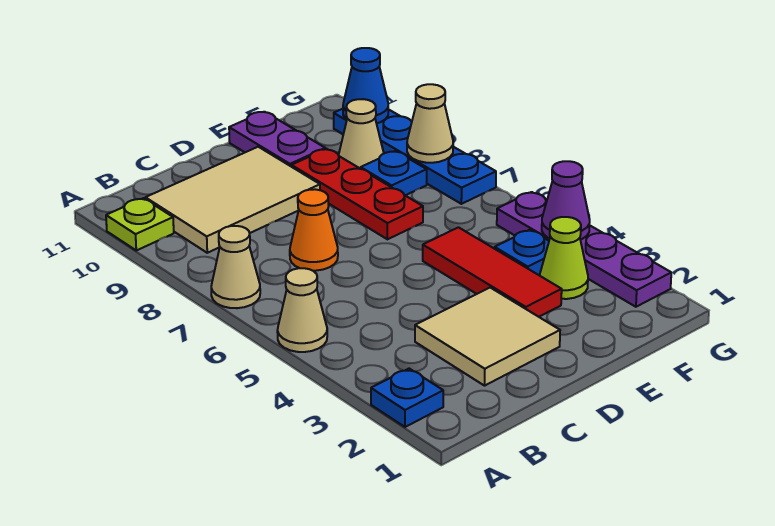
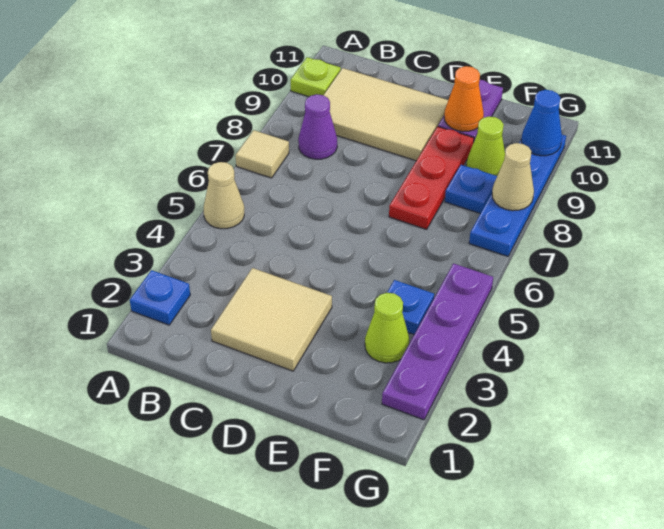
tan cone A7 level 1 -> tan tile A7 level 1
orange cone C7 level 1 -> orange cone E10 level 2
red tile E3:E5 level 1 -> none
tan cone F9 level 1 -> lime cone F9 level 1
purple cone G4 level 2 -> purple cone B8 level 1

